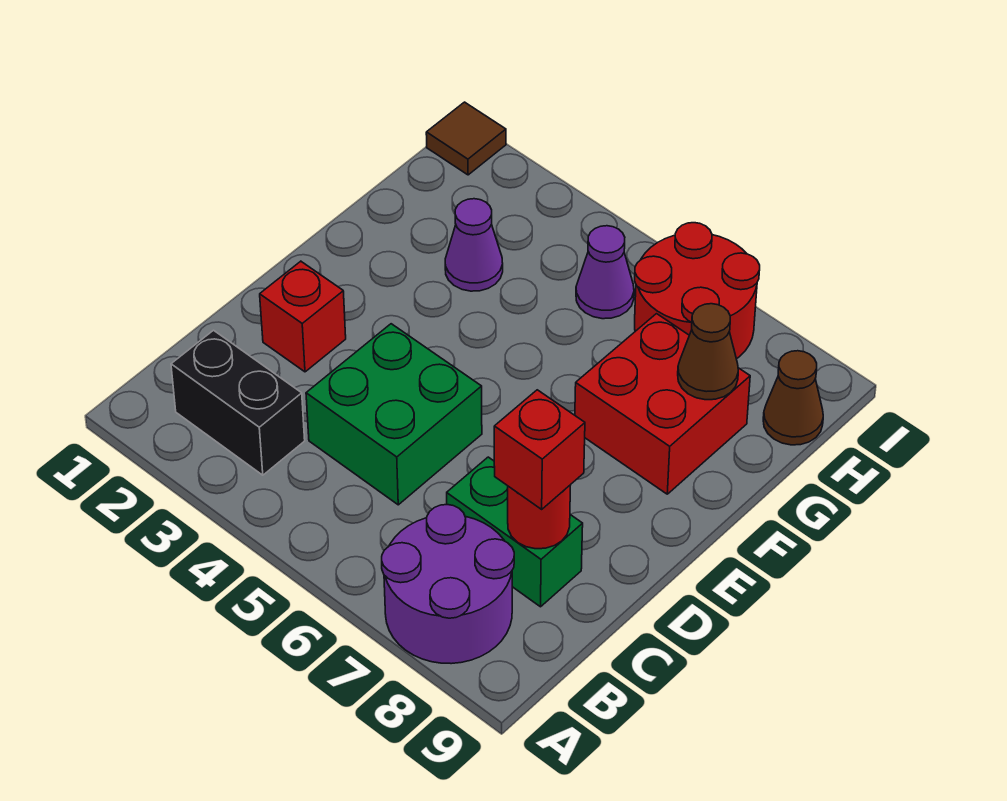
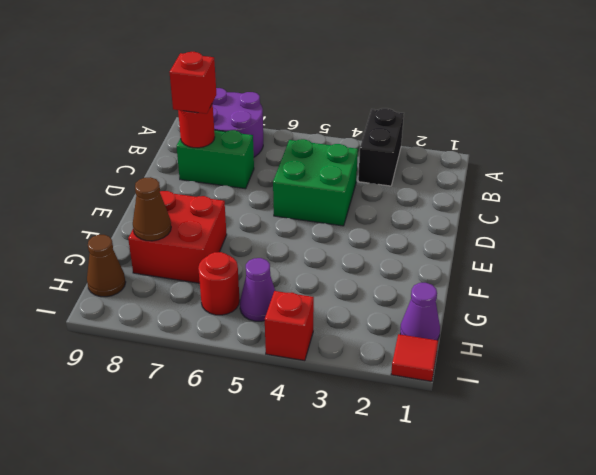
black brick B2:B3 level 1 -> black brick A3:B3 level 1
red brick D2 level 1 -> red brick I4 level 1
purple cone G3 level 1 -> purple cone H1 level 1
red round brick H6:I7 level 1 -> red round brick H6 level 1
brown tile I1 level 1 -> red tile I1 level 1

